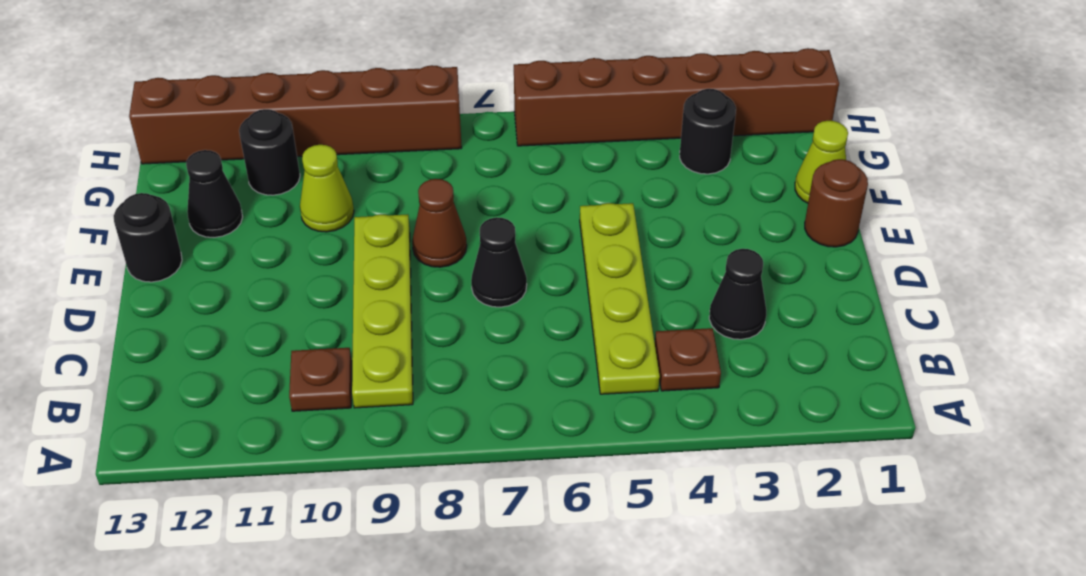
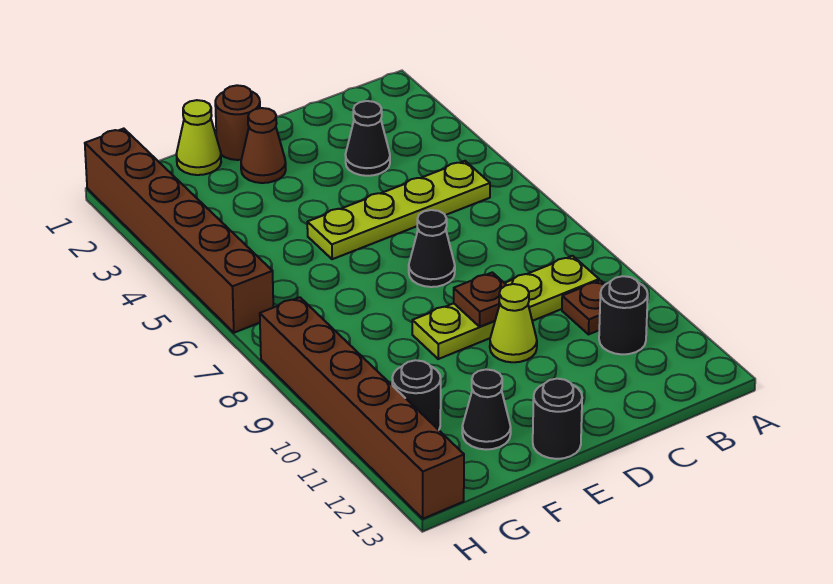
brown plate B4 level 1 -> brown plate D9 level 2
brown cone E8 level 1 -> brown cone E2 level 1
lime cone F10 level 1 -> lime cone D10 level 1
black round brick G3 level 1 -> black round brick B11 level 1

